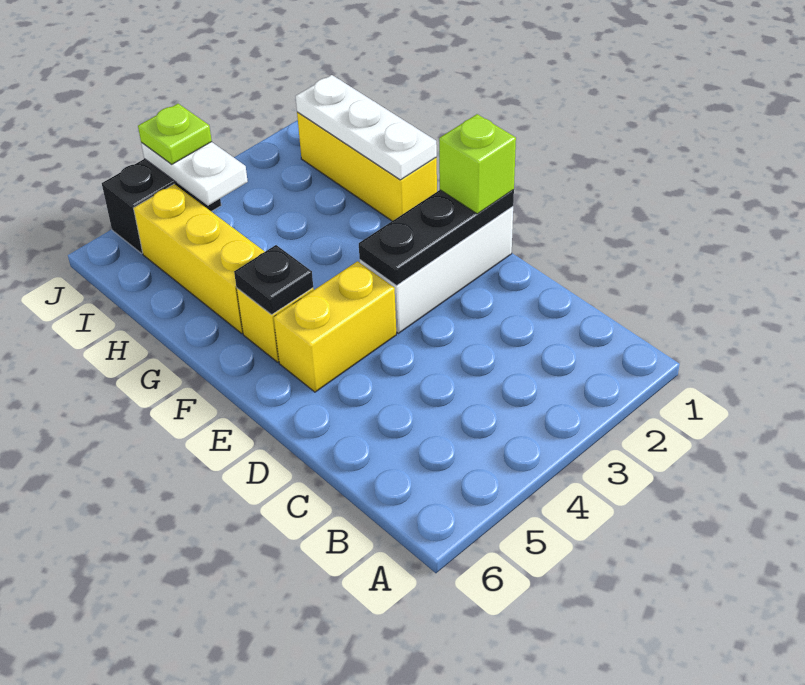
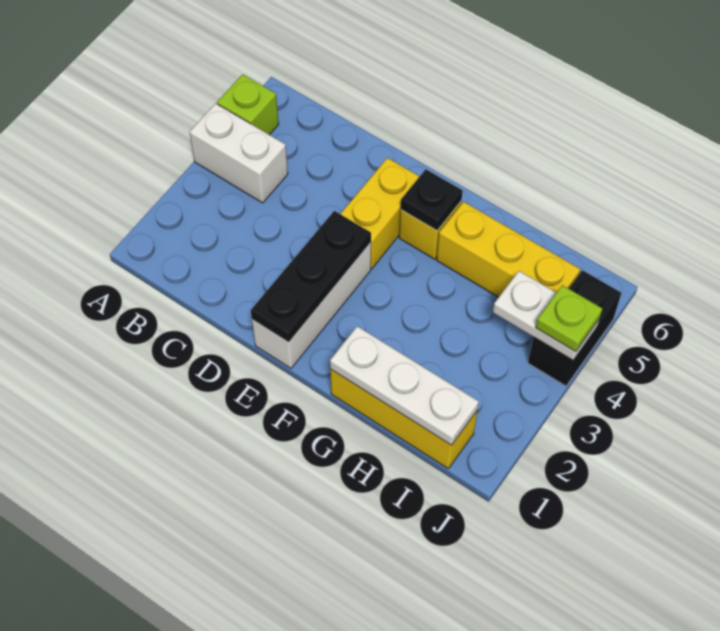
none -> white brick A4:B4 level 1
lime brick E1 level 3 -> lime brick A5 level 1

